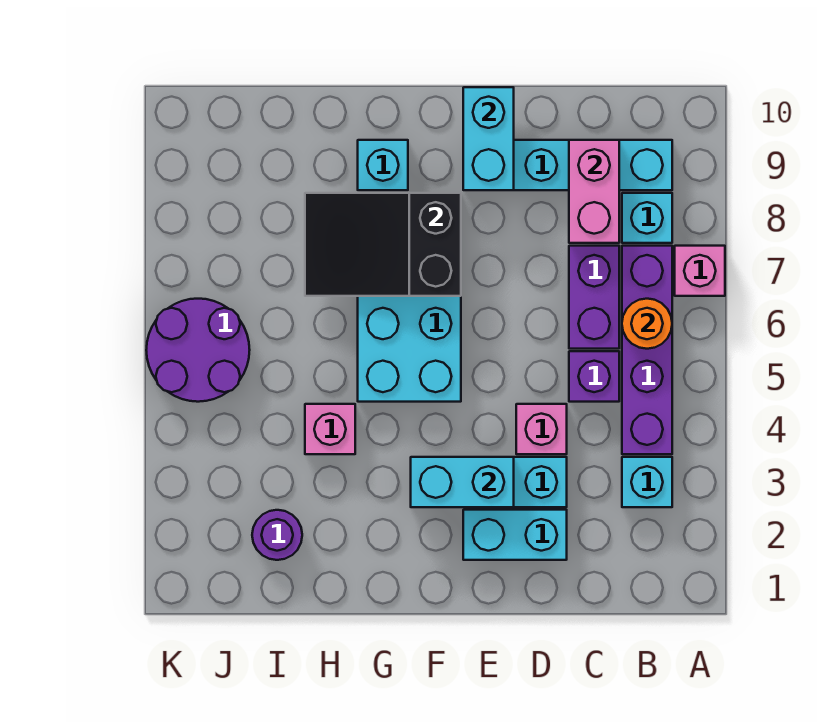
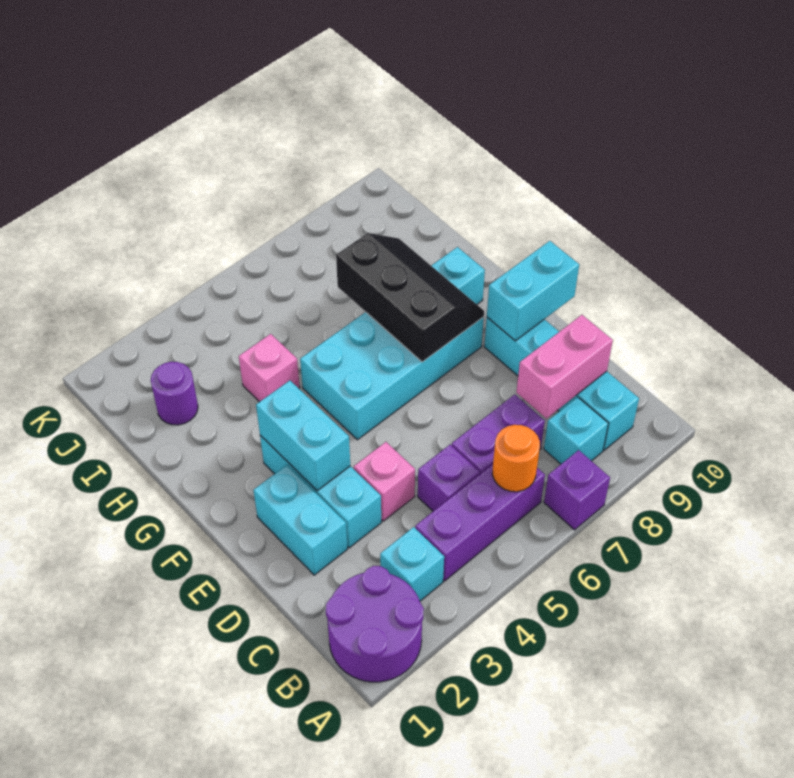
pink brick A7 level 1 -> purple brick A7 level 1
purple brick B4:B7 level 1 -> purple brick B4:B6 level 1
black slope F7:H8 level 2 top F -> black slope F7:H8 level 2 top 7
purple round brick J5:K6 level 1 -> purple round brick A1:B2 level 1

